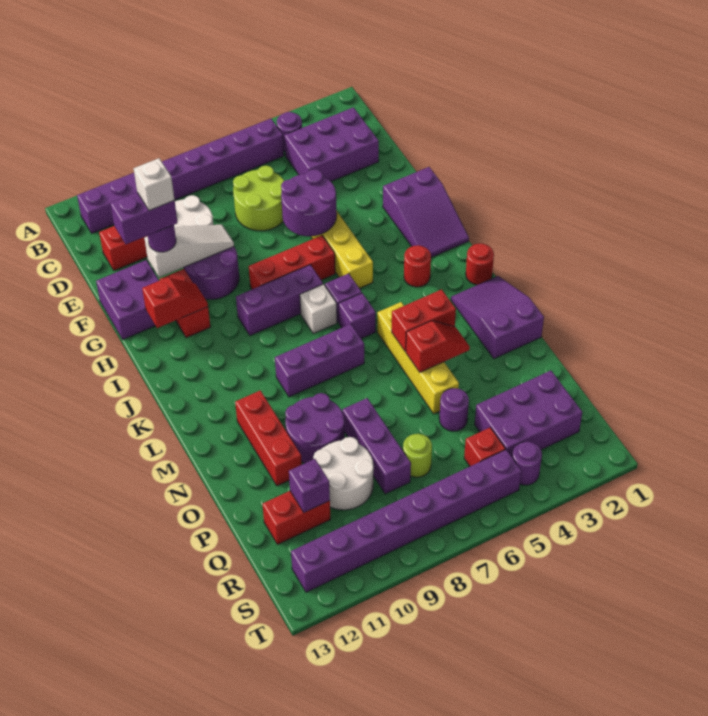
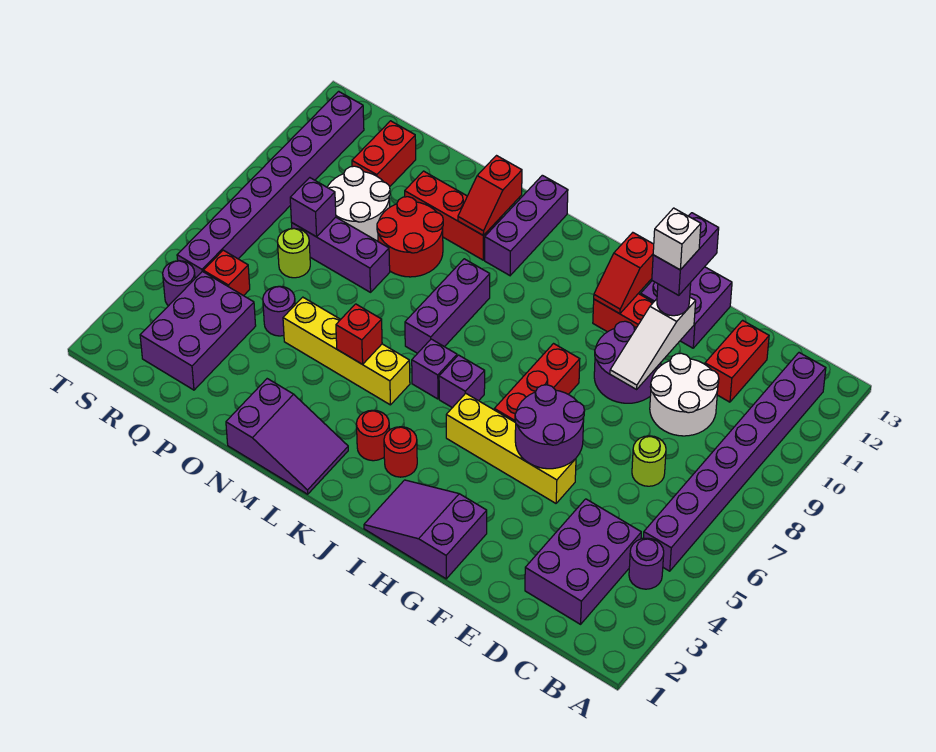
lime round brick D6:E7 level 1 -> lime round brick D7 level 1
purple brick I7:I9 level 1 -> purple brick L11:L13 level 1
white brick J7 level 1 -> none
red round brick K1 level 1 -> red round brick K3 level 1
red brick M4:M5 level 2 -> red brick M5 level 2
red slope N4:N5 level 2 top 5 -> red slope M11:M12 level 2 top 12
purple round brick N9:O10 level 1 -> red round brick N9:O10 level 1
purple brick Q11 level 2 -> purple brick Q8 level 2

